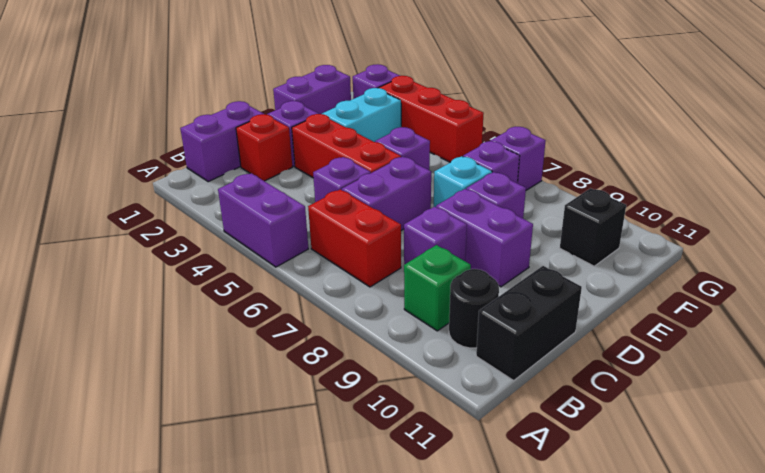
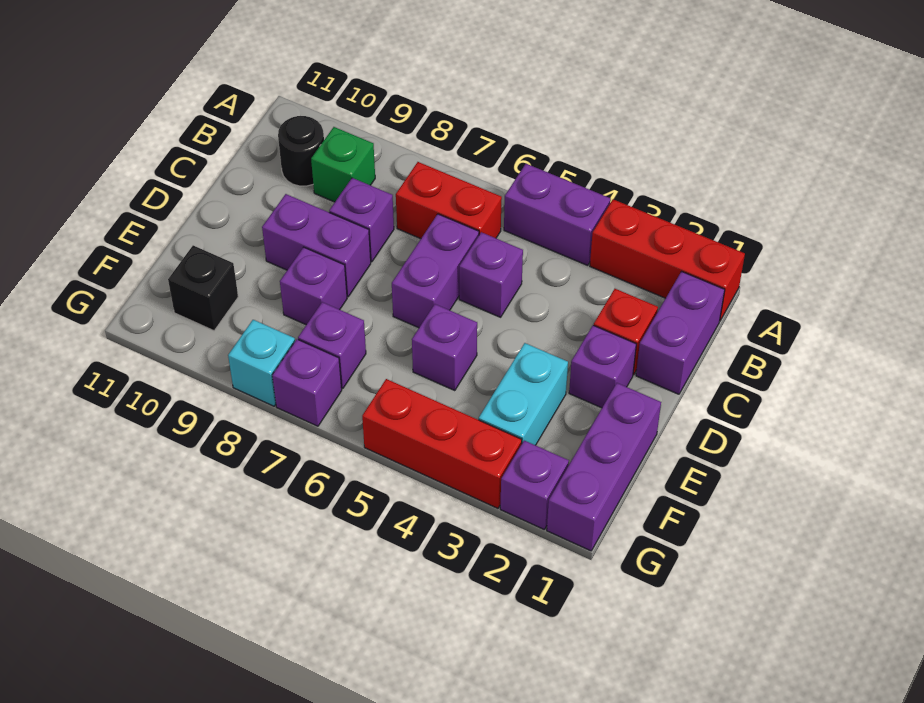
black brick B11:C11 level 1 -> none
red brick D3:D5 level 1 -> red brick A1:A3 level 1
purple brick E1:F1 level 1 -> purple brick E1:G1 level 1
cyan brick E7 level 1 -> cyan brick G8 level 1

